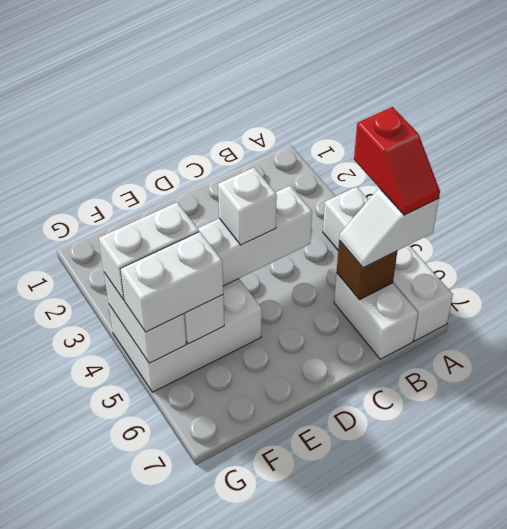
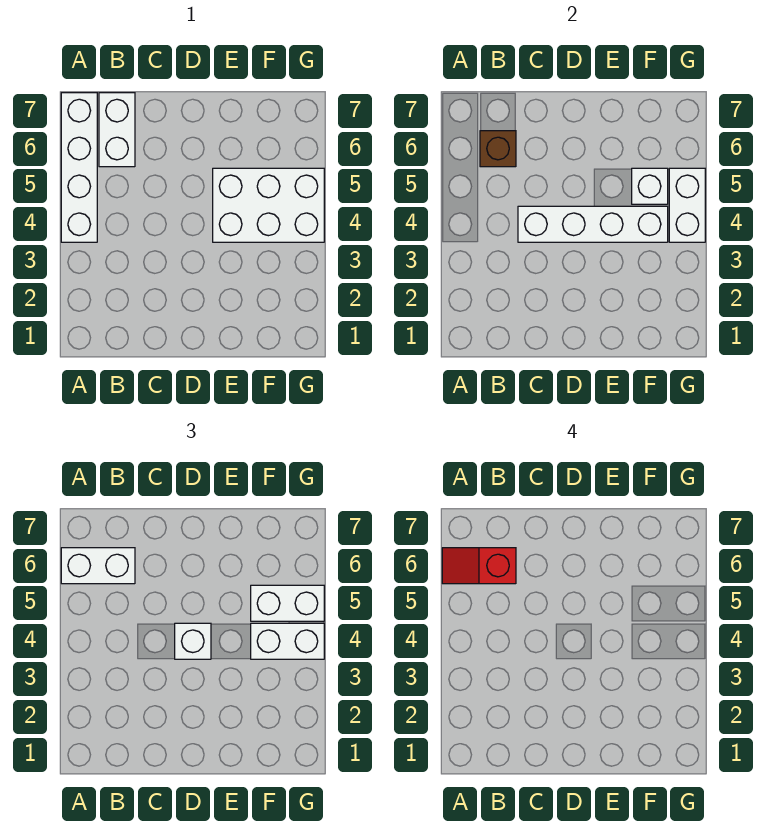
red slope A5:A6 level 4 top 5 -> red slope A6:B6 level 4 top B
white slope A6:B6 level 3 top A -> white brick A6:B6 level 3

